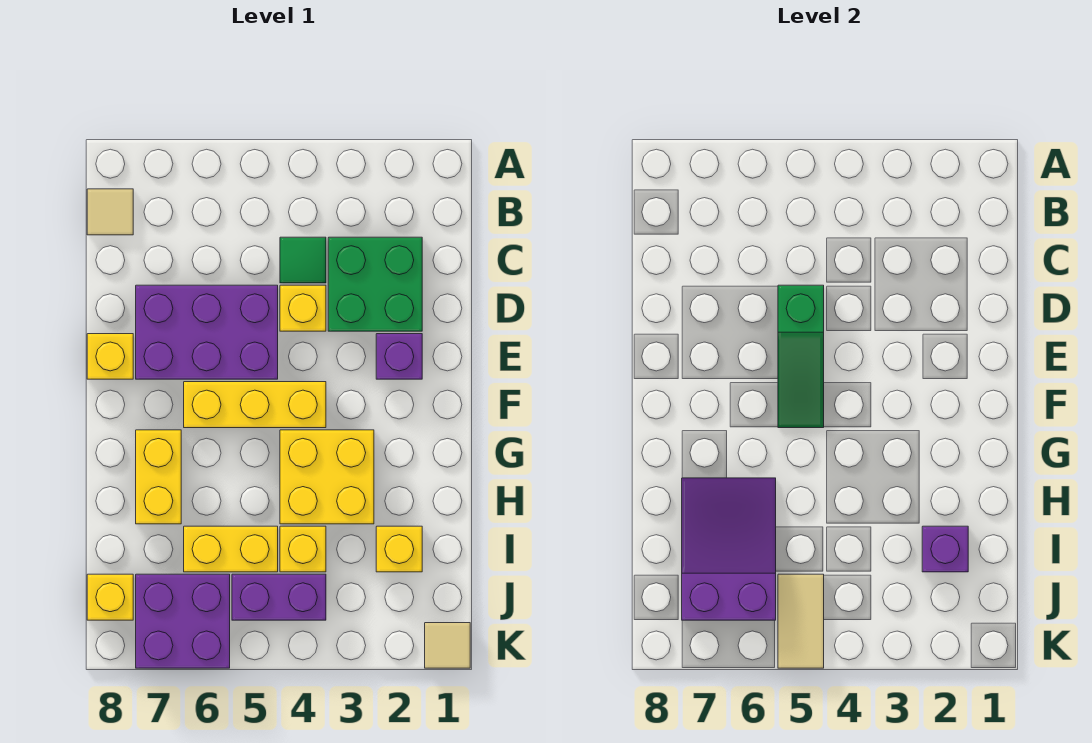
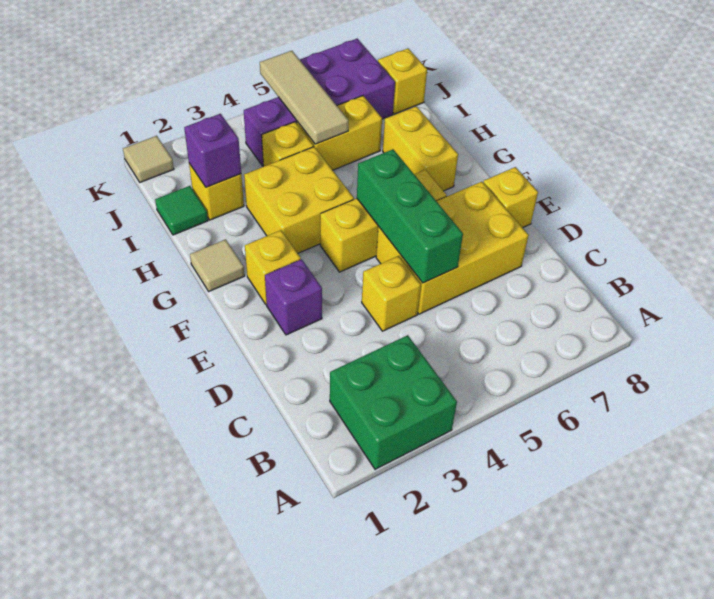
tan tile B8 level 1 -> tan tile G1 level 1
green brick C2:D3 level 1 -> green brick A2:B3 level 1
green tile C4 level 1 -> green tile I1 level 1
purple brick D5:E7 level 1 -> yellow brick D5:E7 level 1
green slope D5:F5 level 2 top D -> green brick D5:F5 level 2
none -> yellow brick F2 level 1
purple slope H6:J7 level 2 top J -> none
tan tile J5:K5 level 2 -> tan tile I5:K5 level 2

